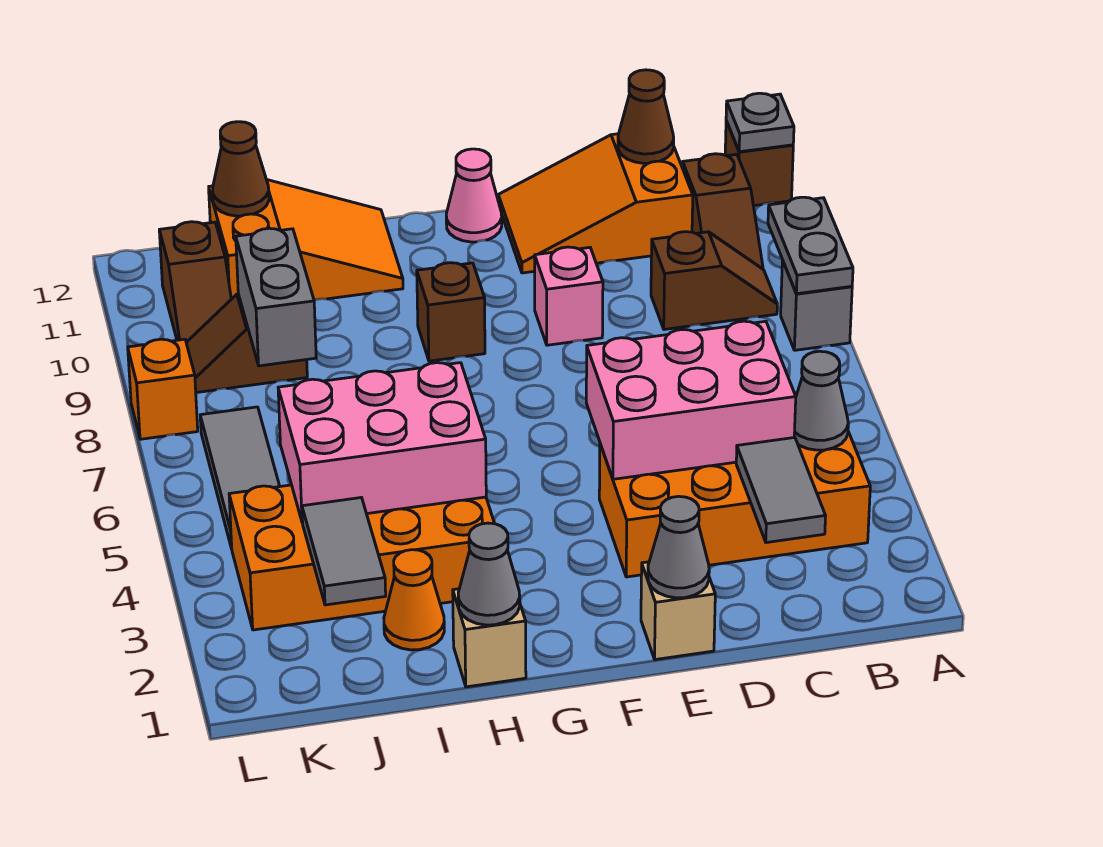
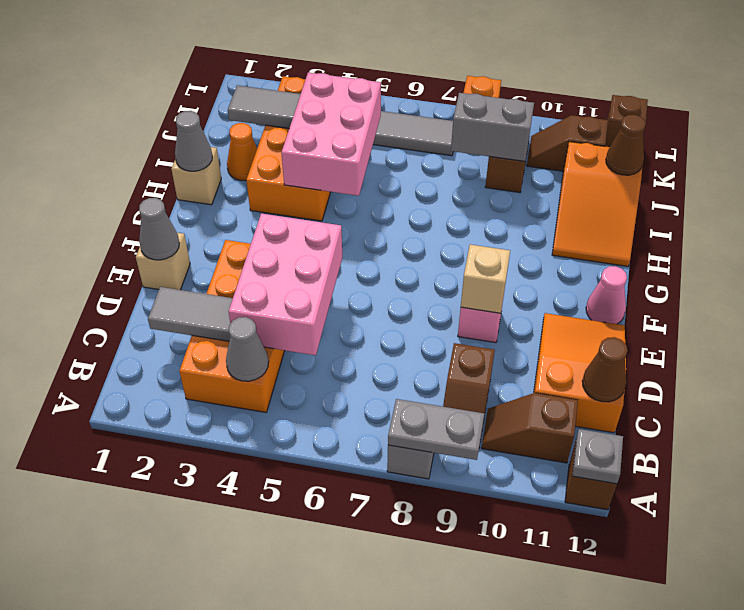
none -> tan brick E9 level 2
brown brick G9 level 1 -> brown brick L12 level 1

